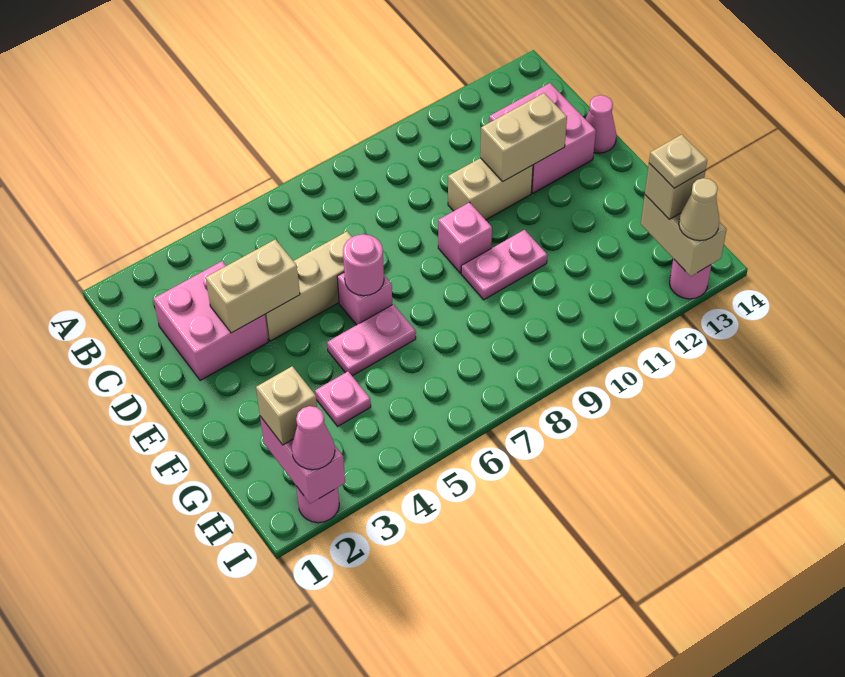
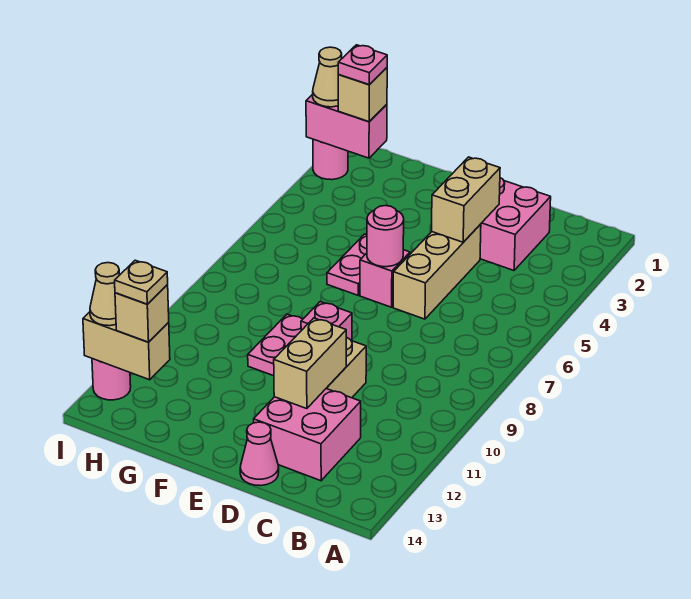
pink plate G4 level 1 -> pink plate H2 level 4
pink cone I2 level 3 -> tan cone I2 level 3

